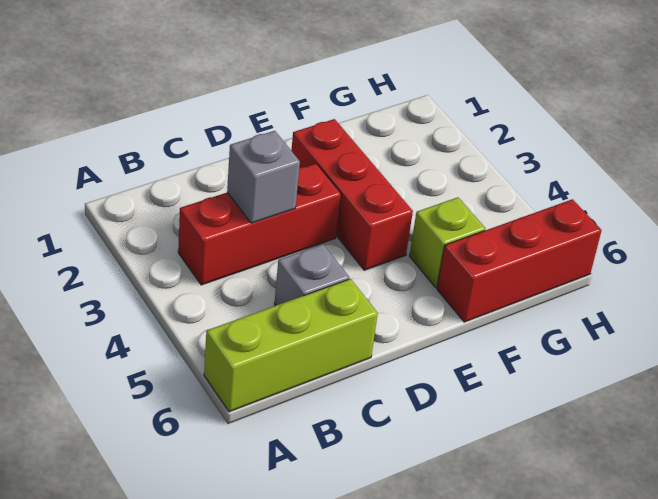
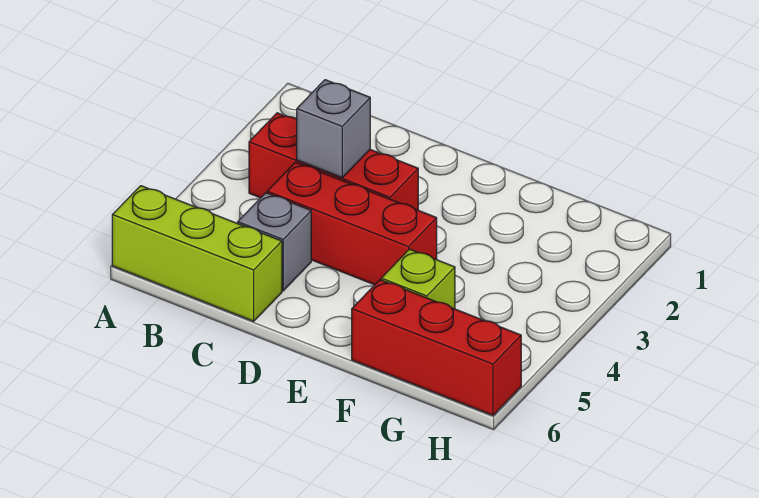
red brick E2:E4 level 1 -> red brick C4:E4 level 1

